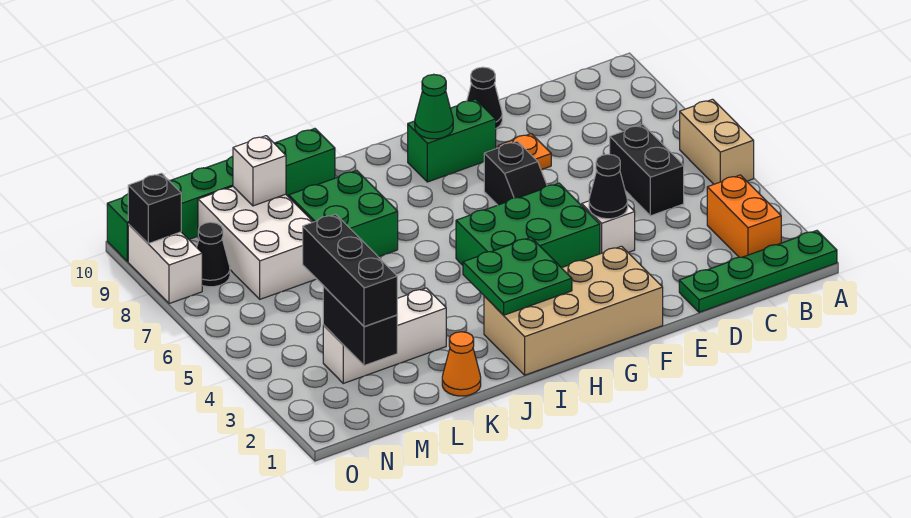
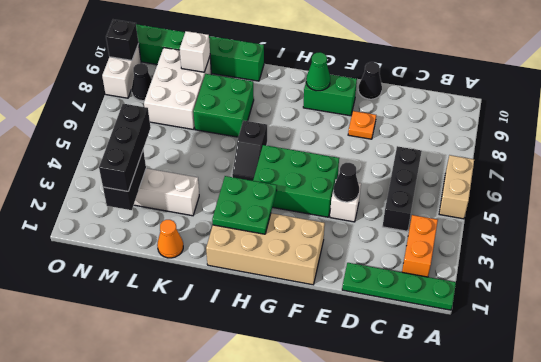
black brick C5:C6 level 1 -> black brick C4:C6 level 1
black slope F6:F7 level 1 top 7 -> black slope I5:I6 level 1 top 6

